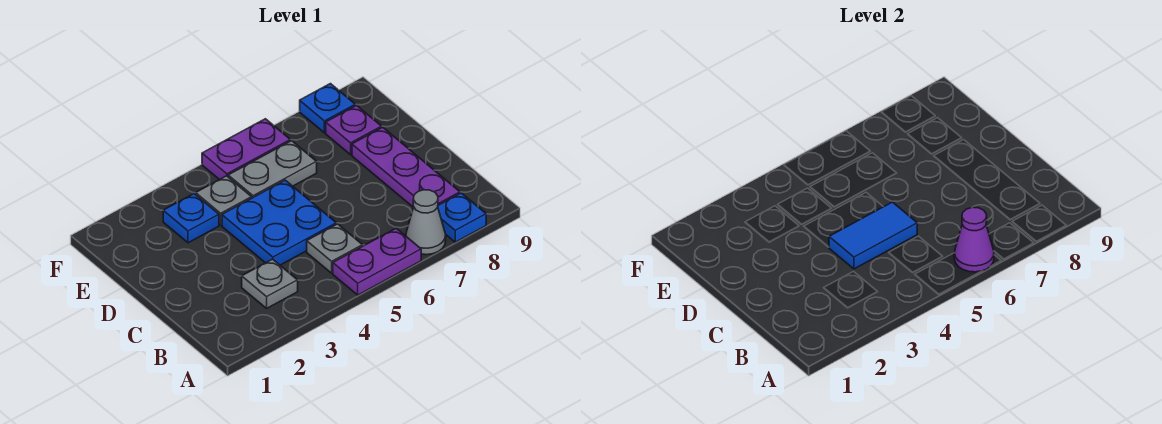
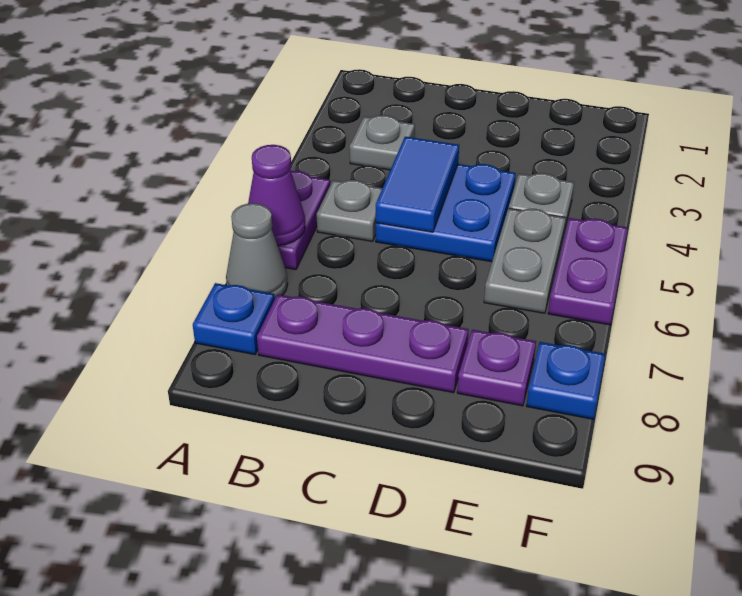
blue plate E3 level 1 -> none

